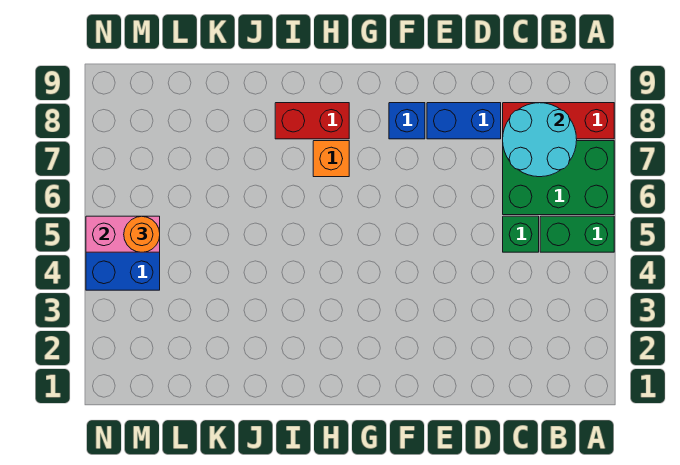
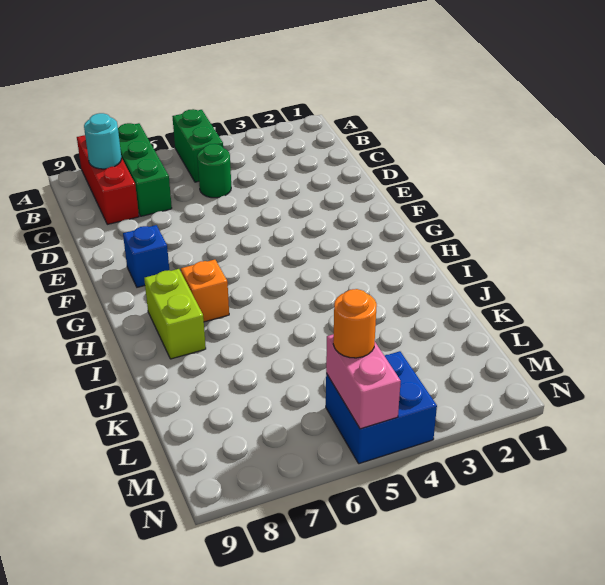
green brick A6:C7 level 1 -> green brick A7:C7 level 1
cyan round brick B7:C8 level 2 -> cyan round brick B8 level 2
green brick C5 level 1 -> green round brick C5 level 1
blue brick D8:E8 level 1 -> none
red brick H8:I8 level 1 -> lime brick H8:I8 level 1

